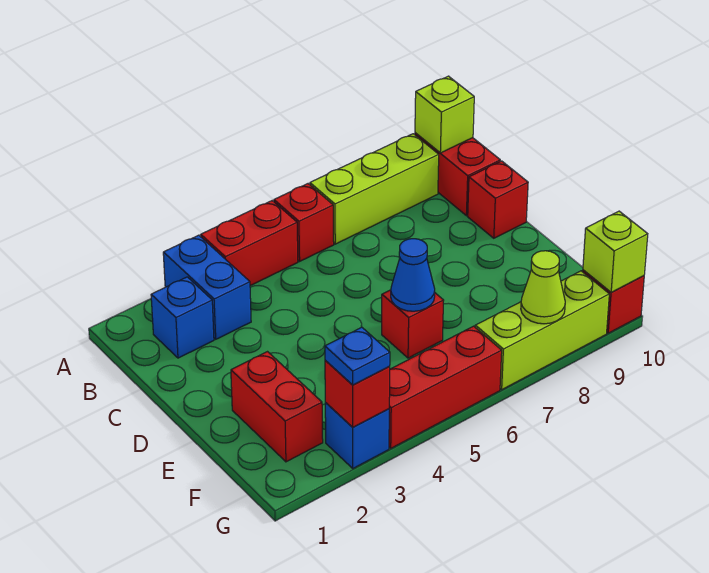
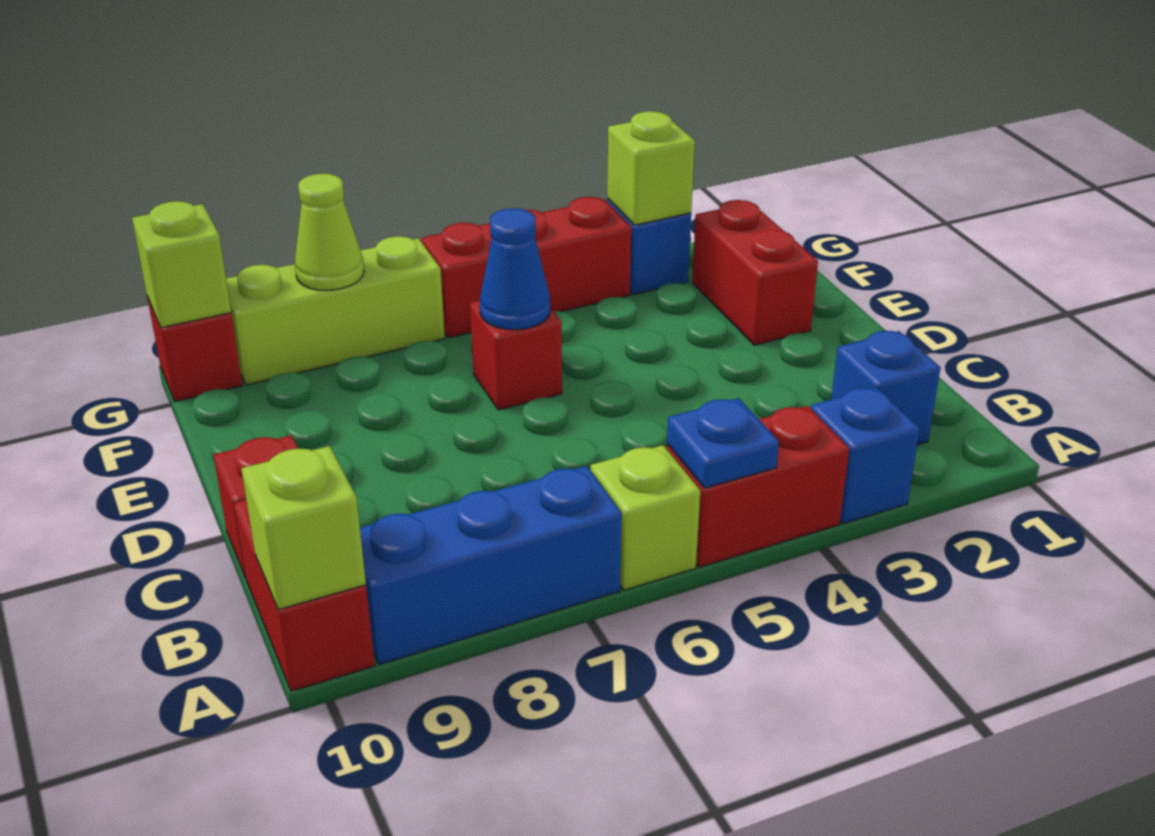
blue brick A3:B3 level 1 -> blue brick A3 level 1
red brick A6 level 1 -> lime brick A6 level 1
lime brick A7:A9 level 1 -> blue brick A7:A9 level 1
red brick G3 level 2 -> lime brick G3 level 2
blue plate G3 level 3 -> blue plate A5 level 2

